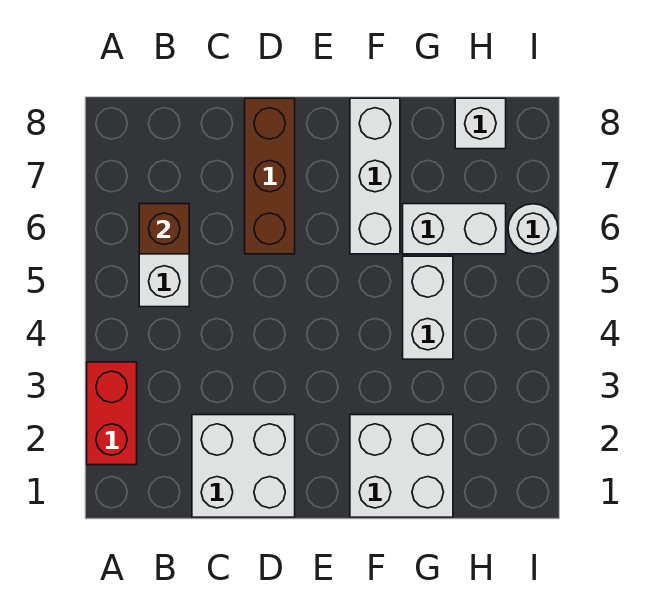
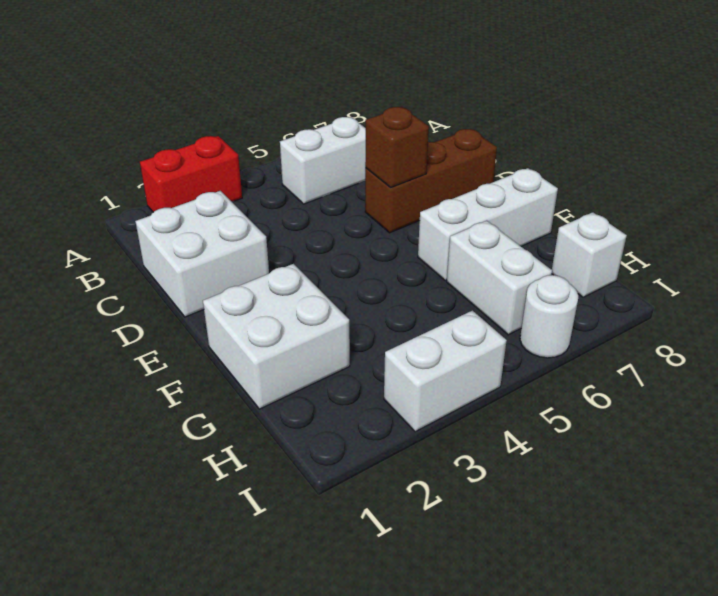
brown brick B6 level 2 -> brown brick D6 level 2
white brick G4:G5 level 1 -> white brick I3:I4 level 1

